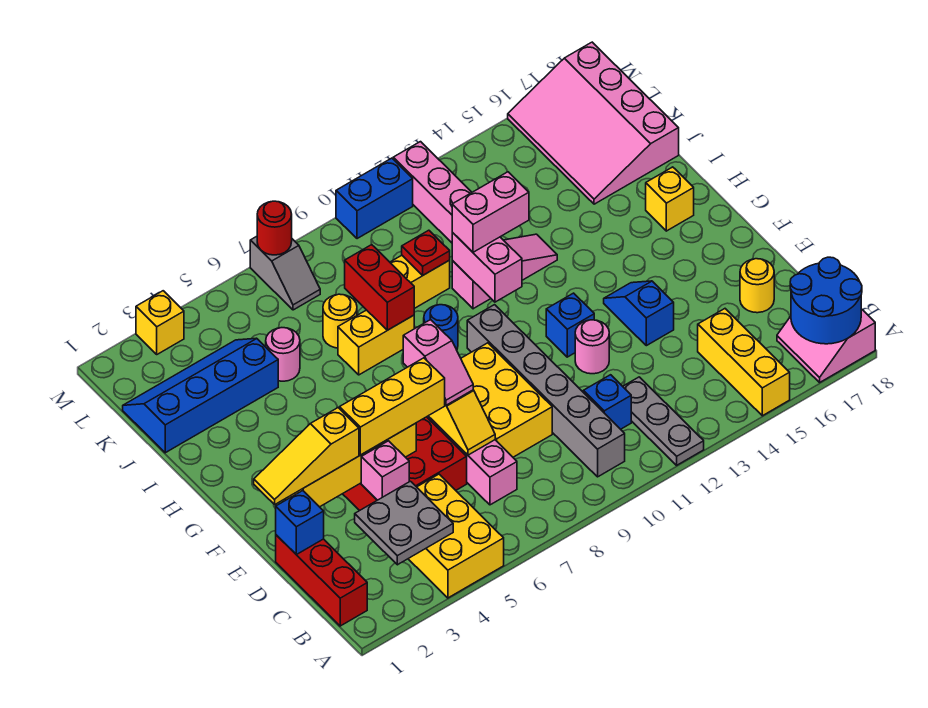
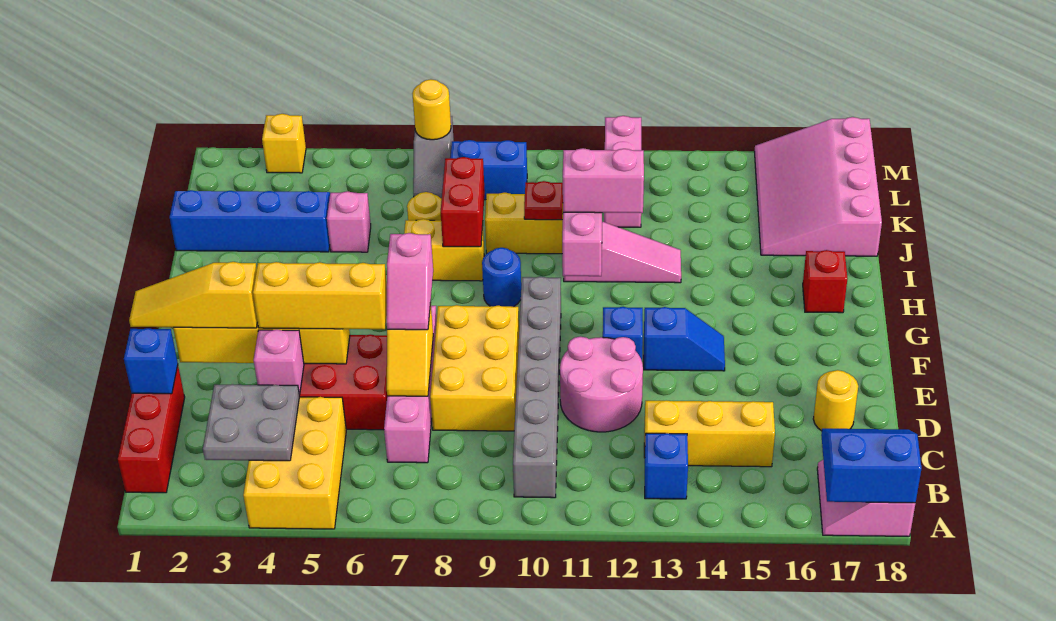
grey plate A12:C12 level 1 -> none
yellow brick A15:C15 level 1 -> yellow brick C13:C15 level 1
blue round brick A17:B18 level 2 -> blue slope A17:B18 level 2 top A
blue brick C11 level 1 -> blue brick B13 level 1
pink round brick E12 level 1 -> pink round brick D11:E12 level 1
blue slope E14:F14 level 1 top E -> blue slope F13:F14 level 1 top 13
yellow brick H17 level 1 -> red brick H17 level 1
pink round brick J5 level 1 -> pink brick J5 level 1
red round brick M7 level 2 -> yellow round brick M7 level 2
blue brick M10:M11 level 1 -> blue brick L8:L9 level 1

